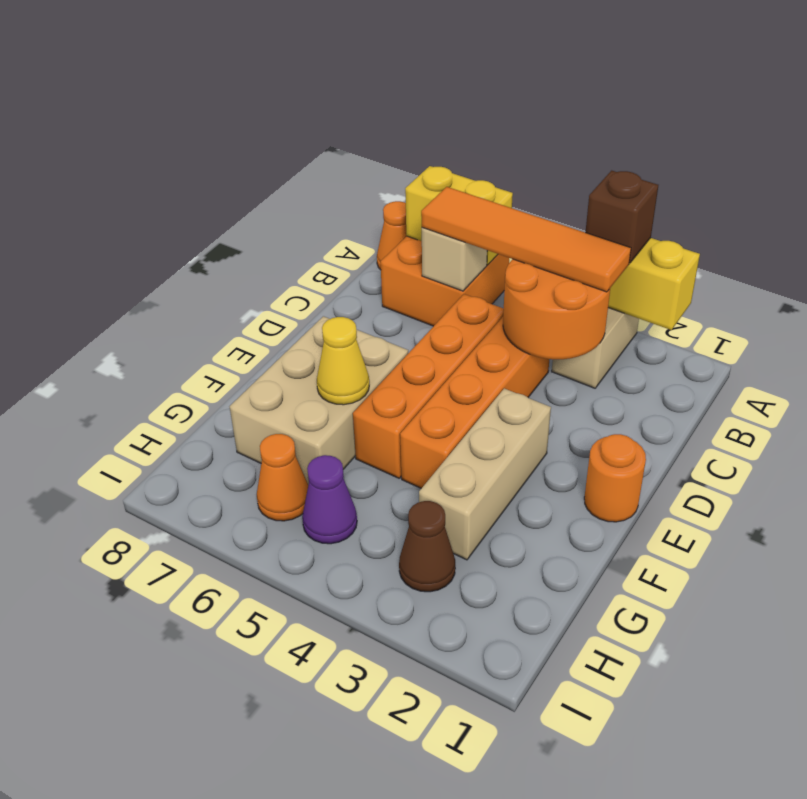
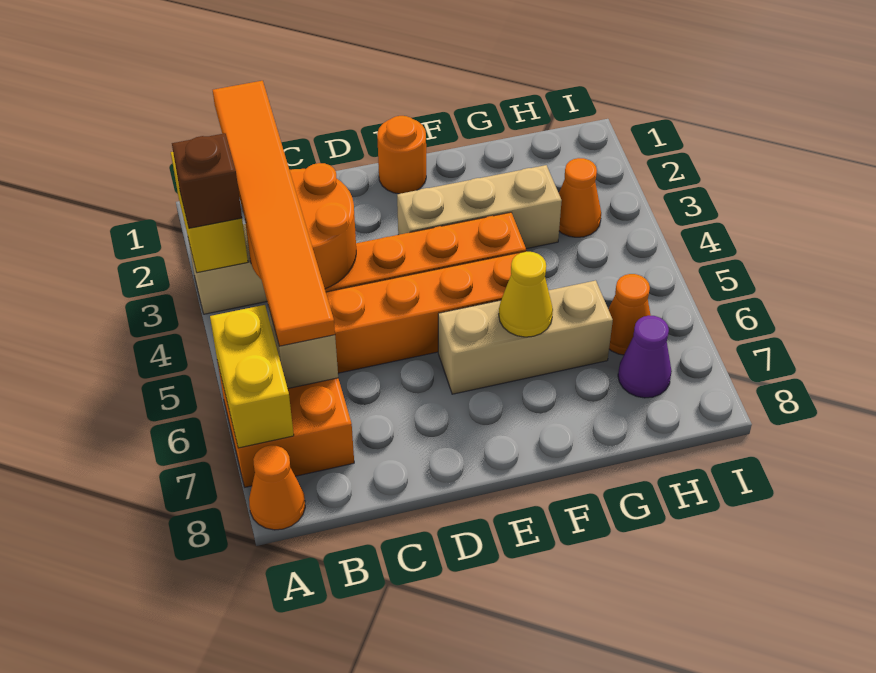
orange tile B3:B6 level 3 -> orange tile B1:B6 level 3
tan brick E6:G7 level 1 -> tan brick E6:G6 level 1
brown cone H3 level 1 -> orange cone H3 level 1
purple cone H5 level 1 -> purple cone H7 level 1

